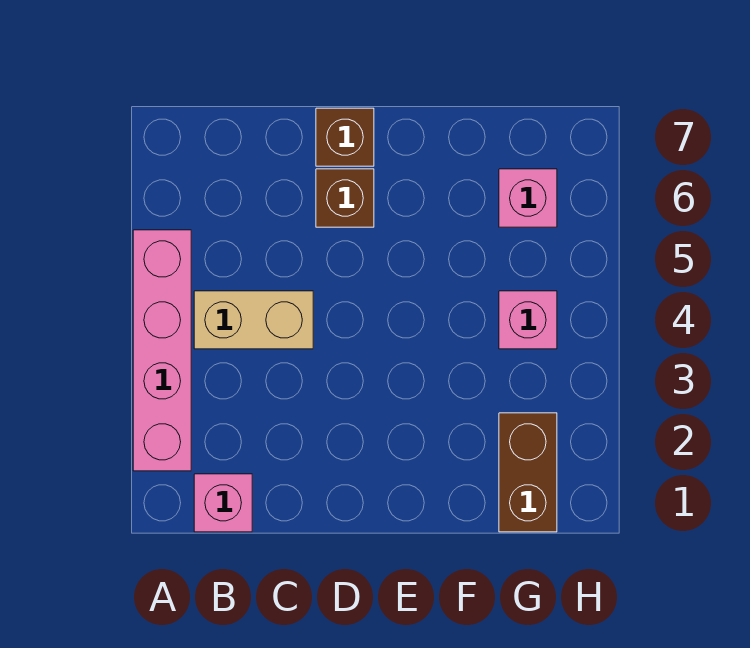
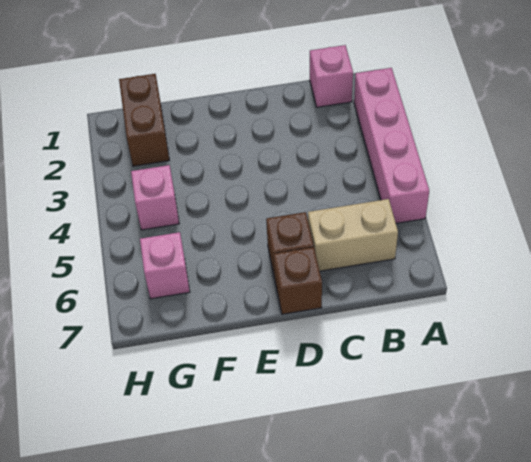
tan brick B4:C4 level 1 -> tan brick B6:C6 level 1

